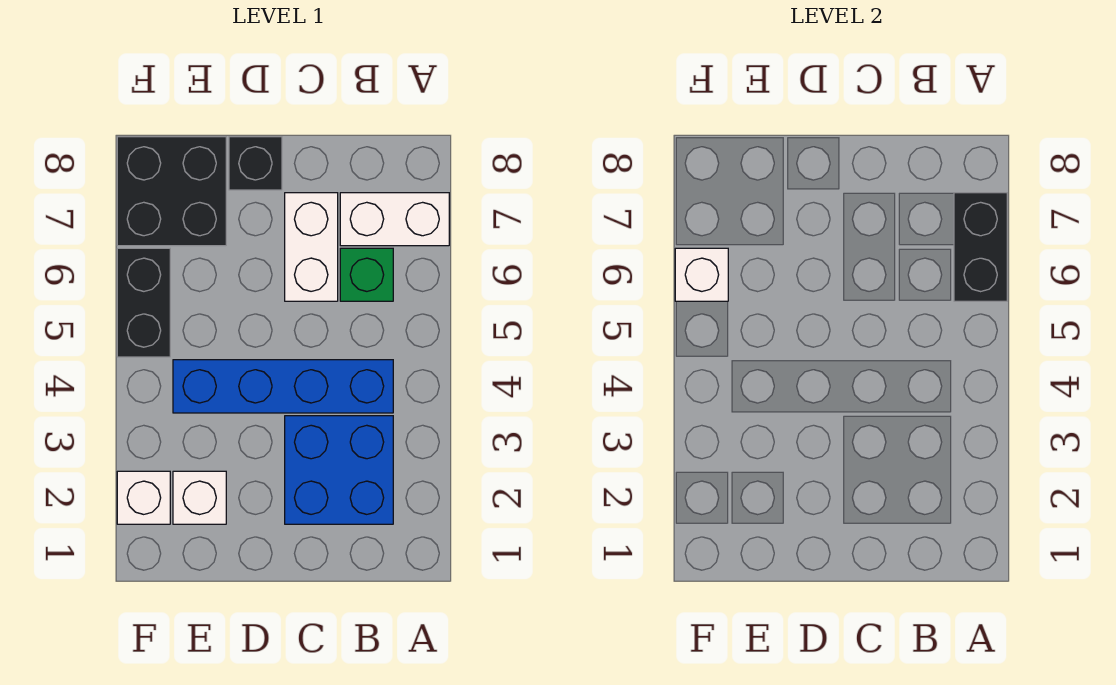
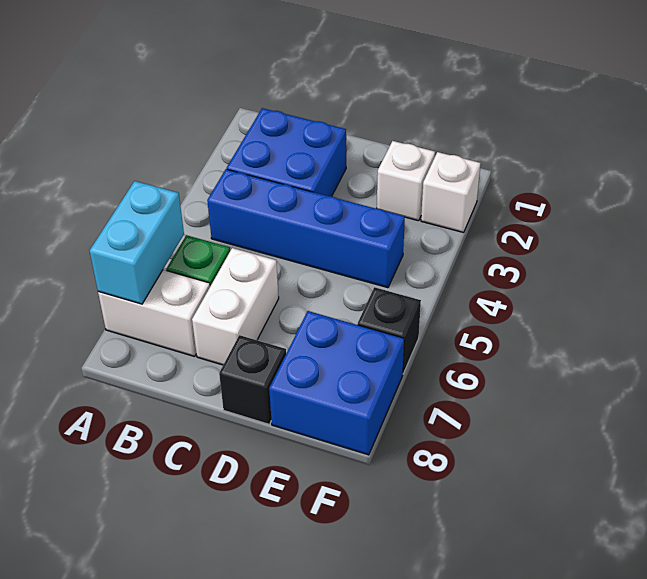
black brick A6:A7 level 2 -> cyan brick A6:A7 level 2
black brick E7:F8 level 1 -> blue brick E7:F8 level 1
black brick F5:F6 level 1 -> black brick F6 level 1
white brick F6 level 2 -> none

